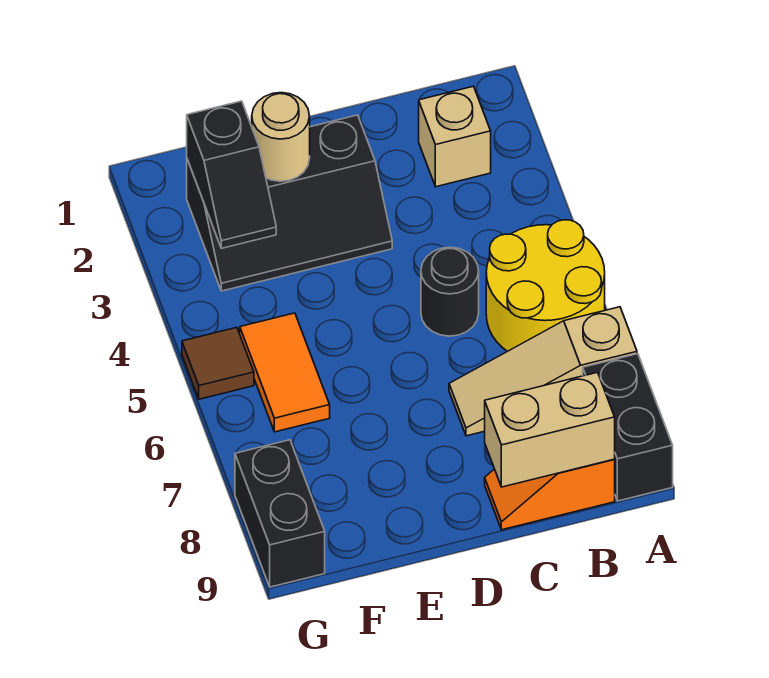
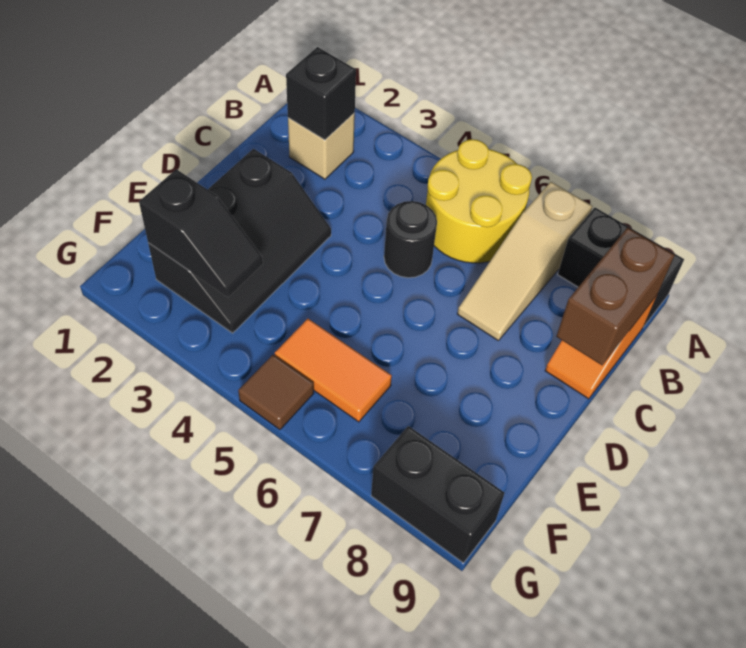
none -> black brick B2 level 2
tan brick B9:C9 level 2 -> brown brick B9:C9 level 2
tan round brick E2 level 2 -> none

